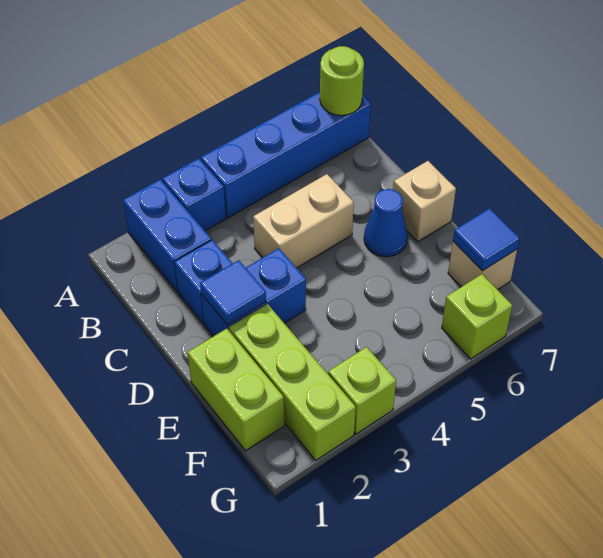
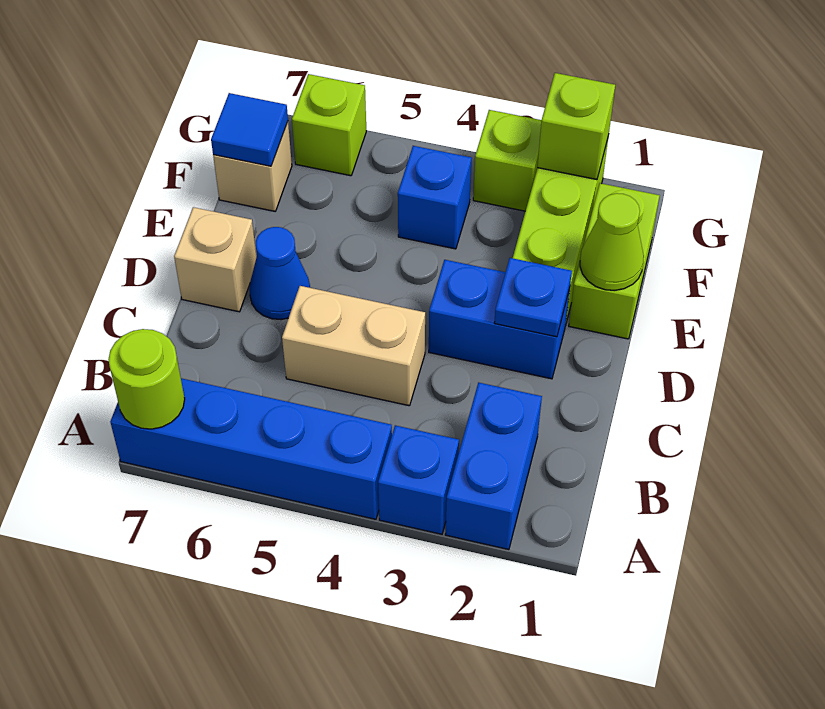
blue brick C2 level 1 -> blue brick F4 level 1
blue tile D2 level 2 -> blue plate D2 level 2
none -> lime cone E1 level 2
none -> lime brick G2 level 2

